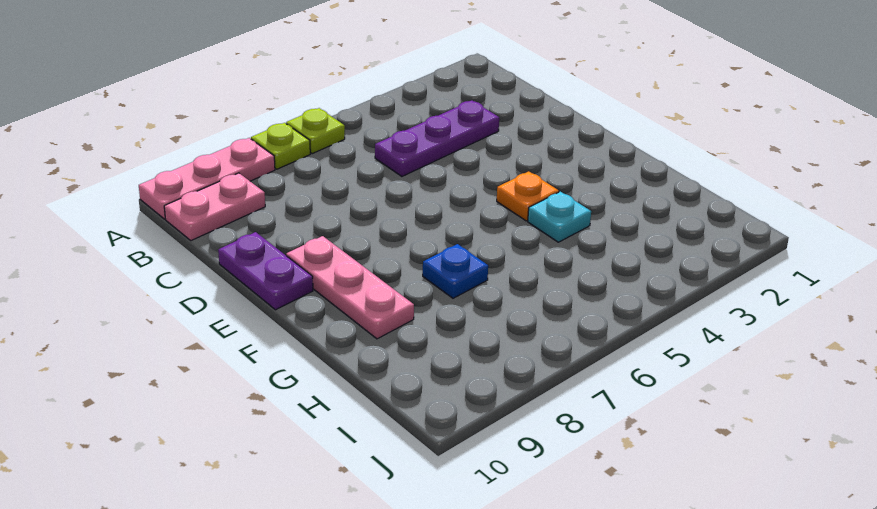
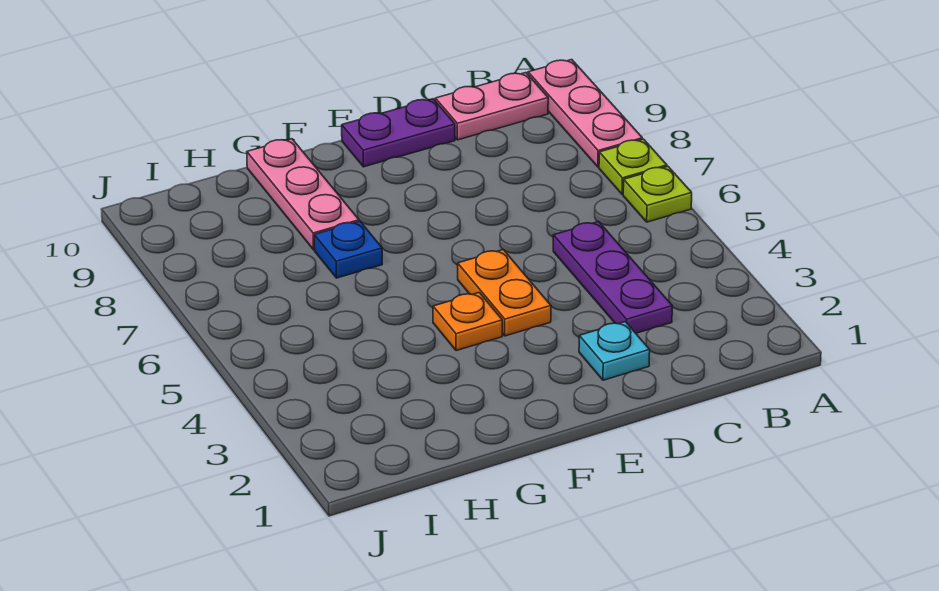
pink plate B9:B10 level 1 -> pink plate B10:C10 level 1
none -> orange plate E4:E5 level 1
pink plate E9:G9 level 1 -> pink plate G8:G10 level 1
cyan plate G4 level 1 -> cyan plate D2 level 1

